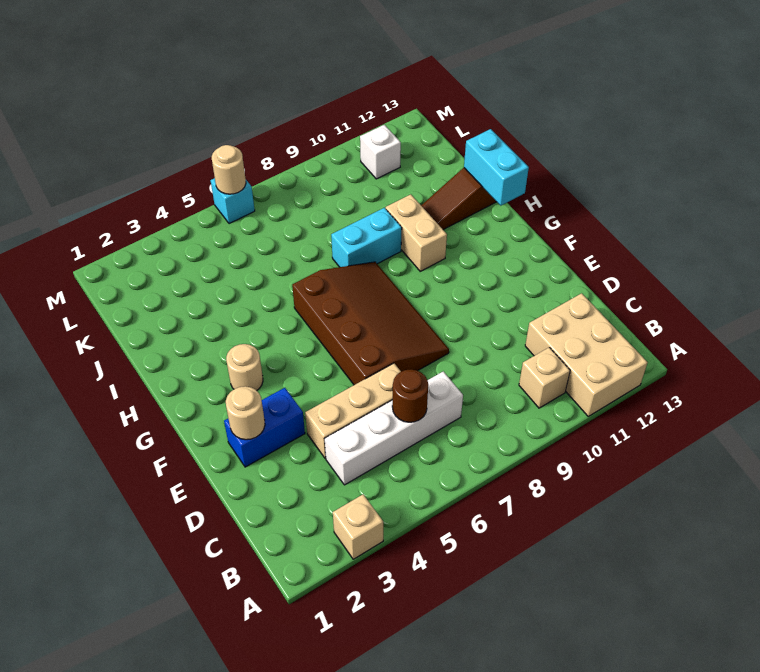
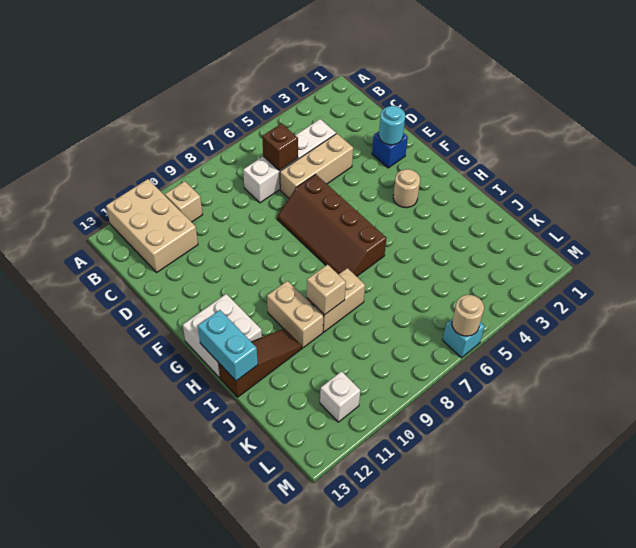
tan brick A3 level 1 -> tan brick I9 level 2
brown round brick C6 level 2 -> brown brick C6 level 2
blue brick E2:E3 level 1 -> blue brick E2 level 1
tan round brick E2 level 2 -> cyan round brick E2 level 2
brown slope E6:H8 level 1 top 6 -> brown slope E6:H7 level 1 top 6
none -> white brick G12:H13 level 1
cyan brick I8:I9 level 1 -> tan brick I8:I9 level 1

